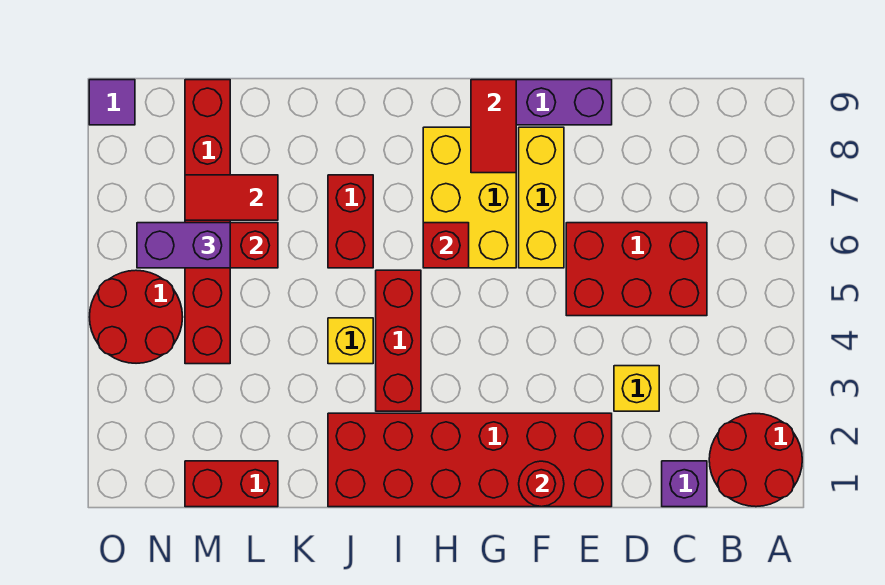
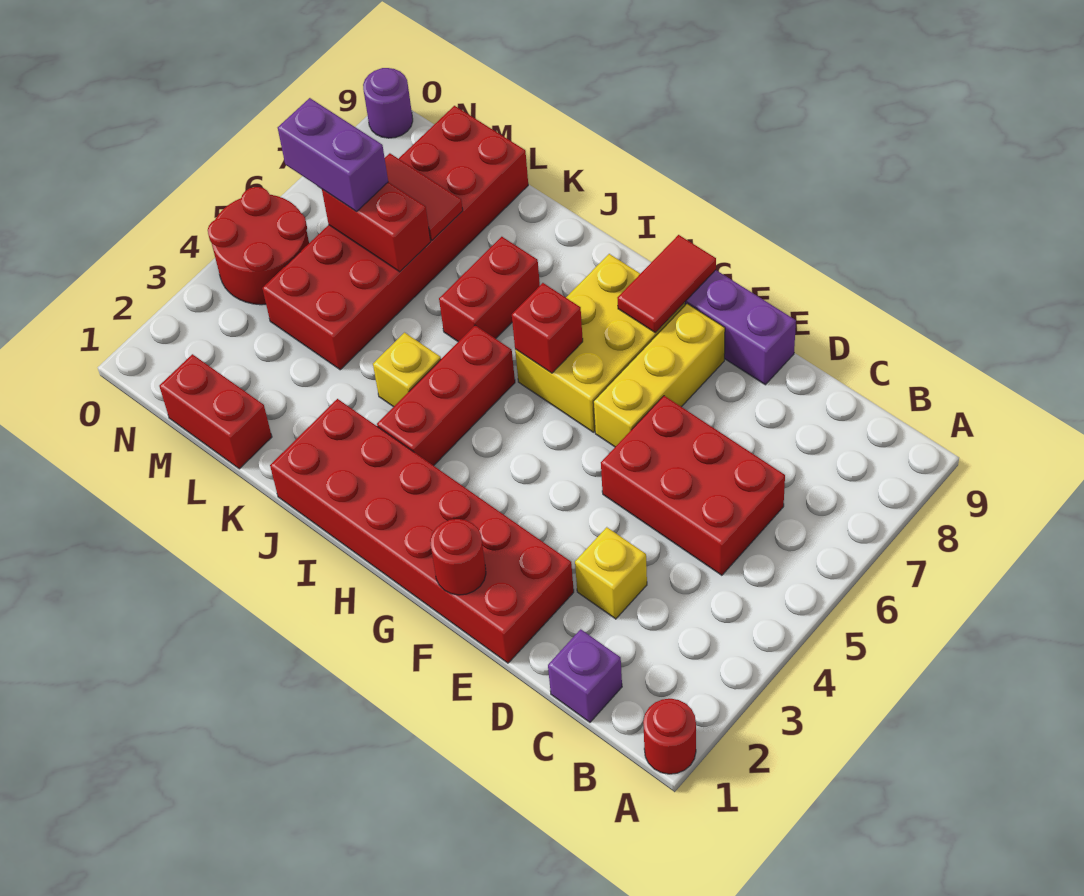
red round brick A1:B2 level 1 -> red round brick A1 level 1
red brick M4:M9 level 1 -> red brick L4:M9 level 1
purple tile O9 level 1 -> purple round brick O9 level 1

